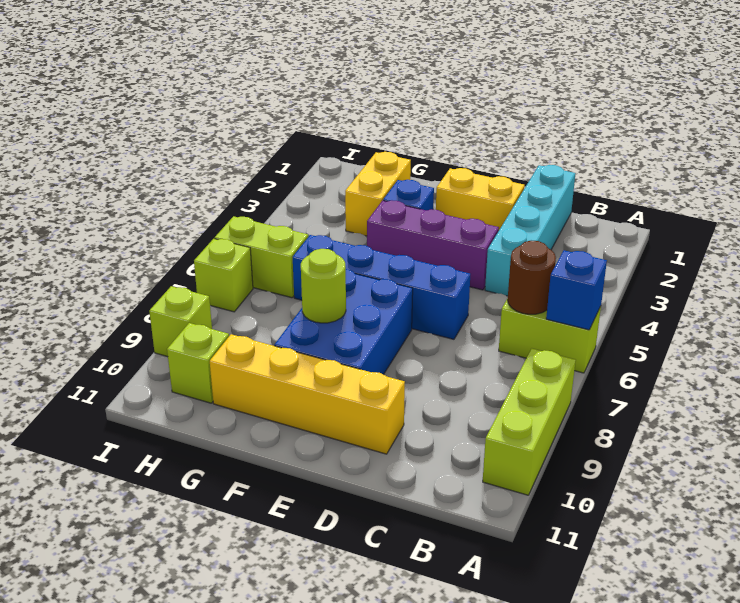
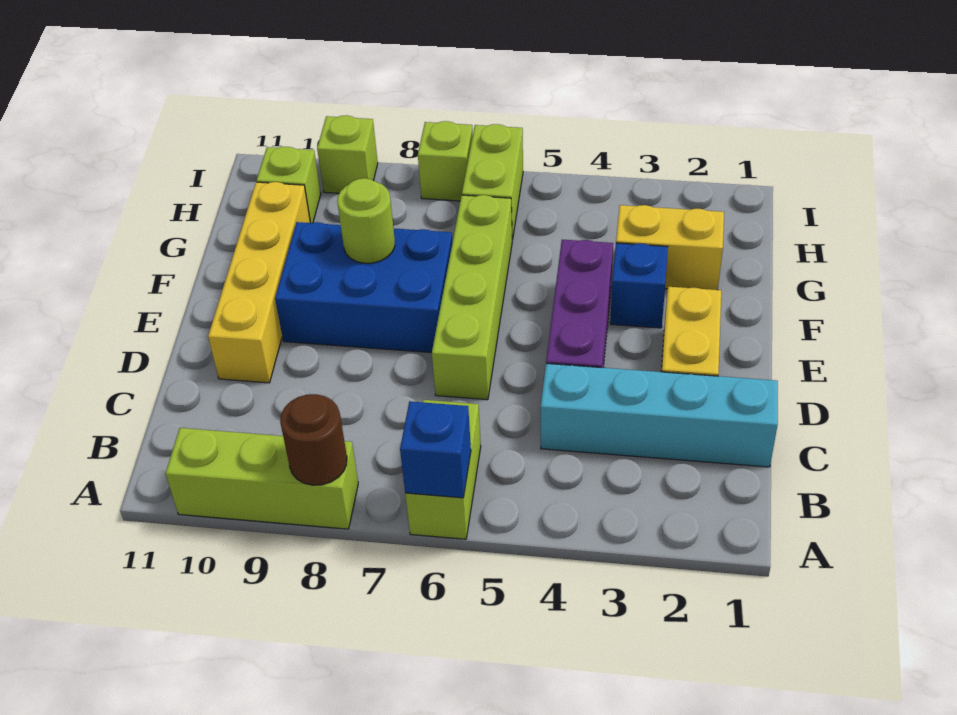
brown round brick B6 level 2 -> brown round brick A8 level 2
blue brick D6:G6 level 1 -> lime brick D6:G6 level 1

